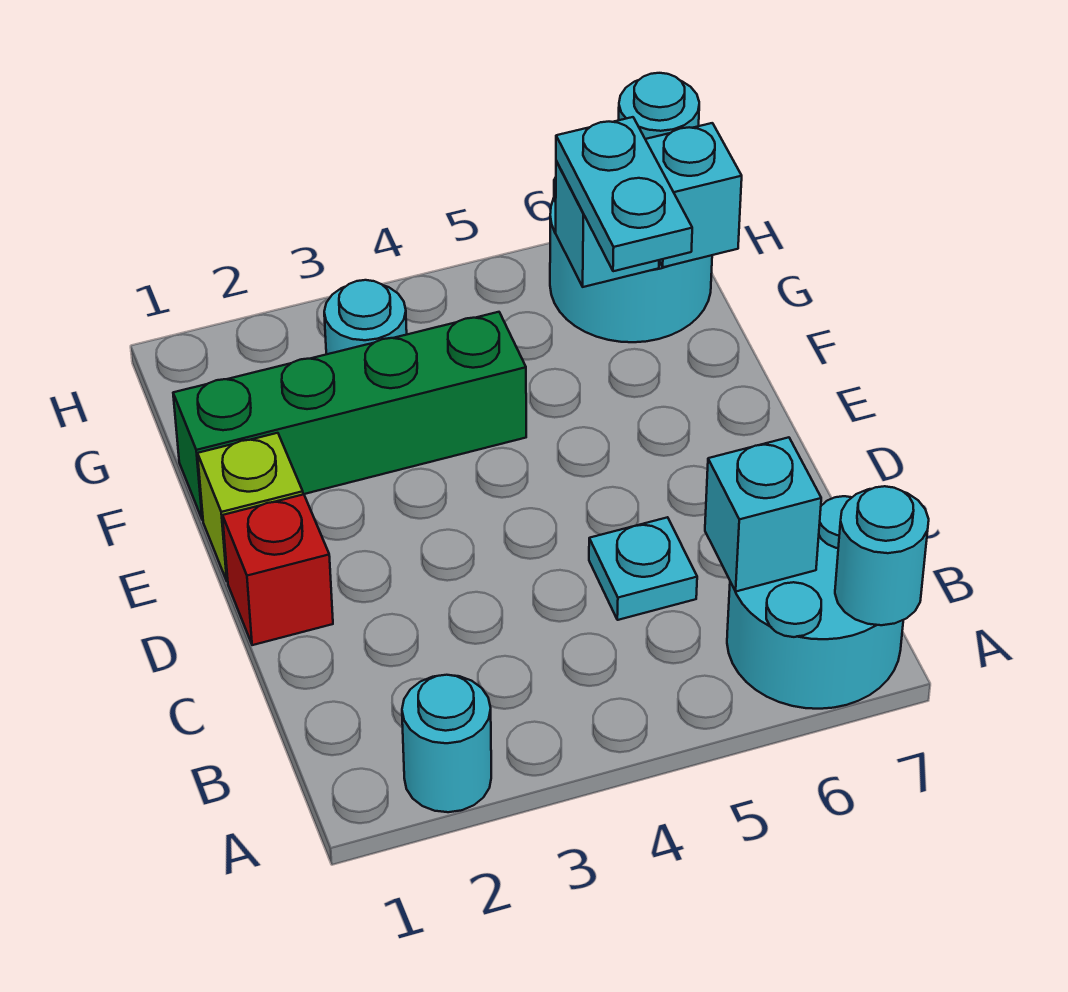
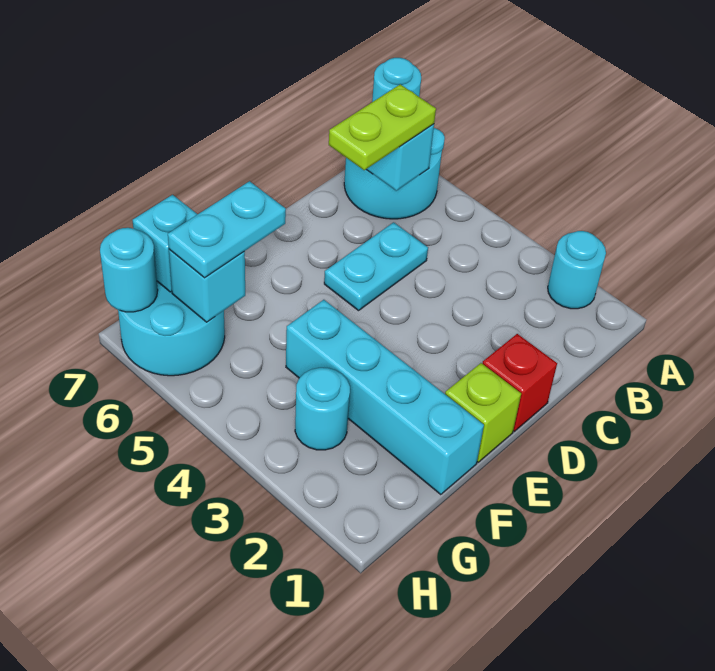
none -> lime plate B6:C6 level 3
cyan plate C5 level 1 -> cyan plate C5:D5 level 1
green brick F1:F4 level 1 -> cyan brick F1:F4 level 1

